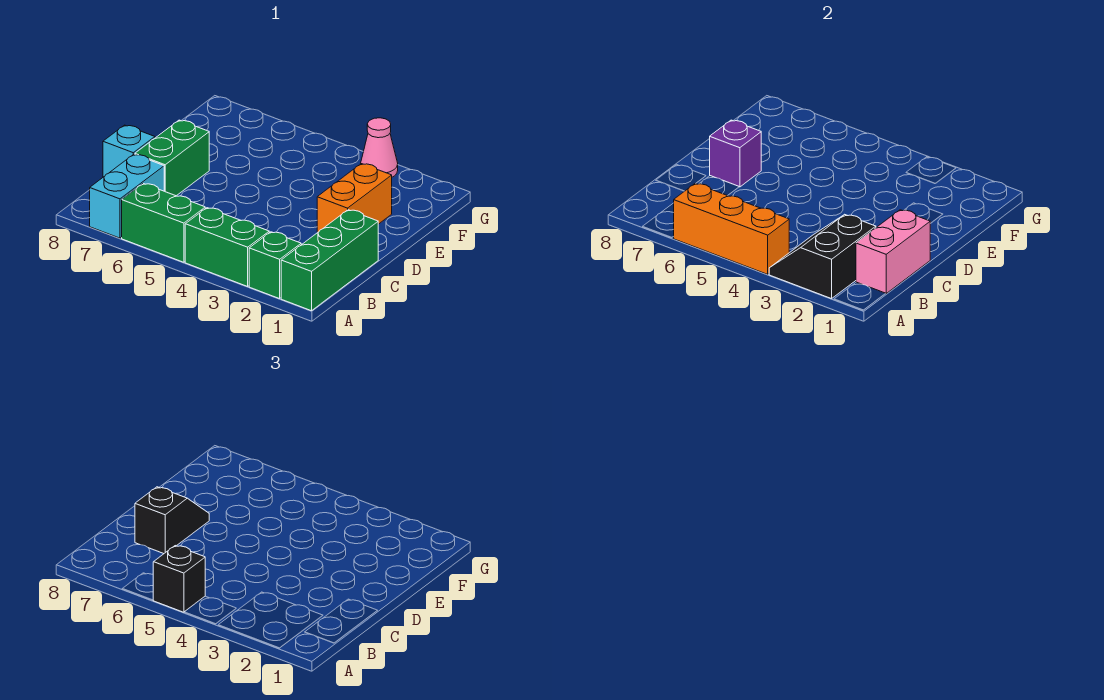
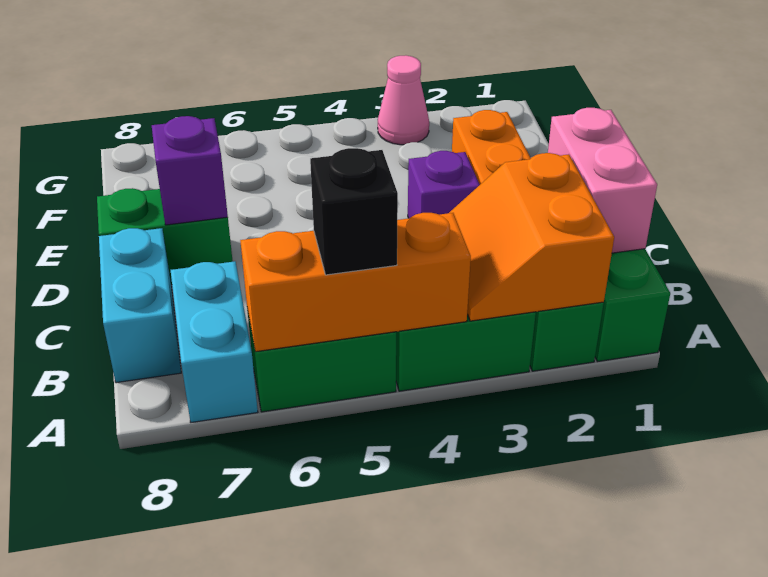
black slope A2:B3 level 2 top 2 -> orange slope A2:B3 level 2 top 2
green brick C7:D7 level 1 -> green brick D7:D8 level 1
black slope C7:D7 level 3 top C -> none
cyan brick C8 level 1 -> cyan brick B8:C8 level 1
none -> purple brick D3 level 1

